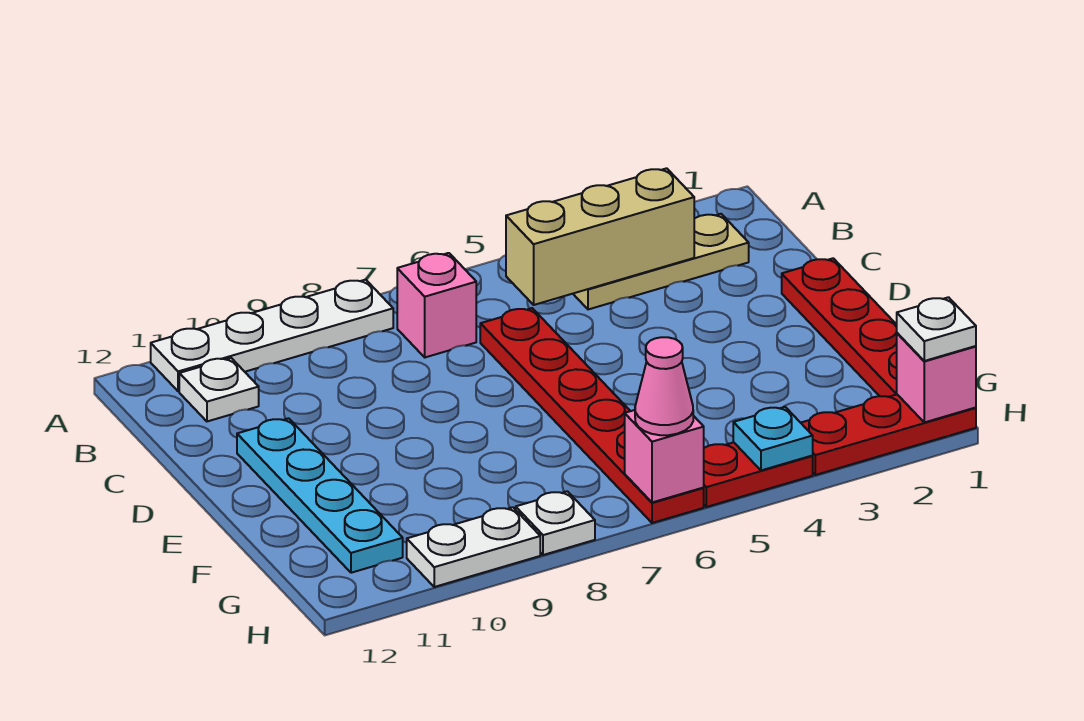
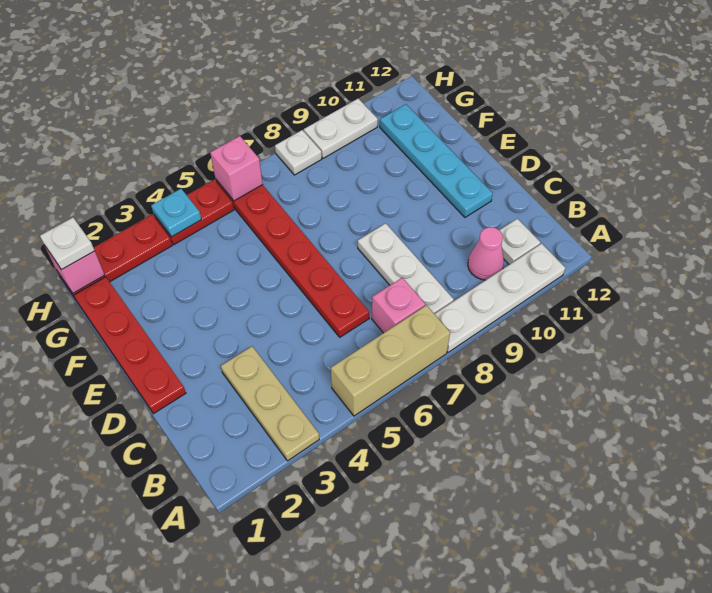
tan plate B2:B4 level 1 -> tan plate A3:C3 level 1
tan brick B3:B5 level 2 -> tan brick A5:A7 level 1
none -> white plate B8:D8 level 1
pink cone H6 level 3 -> pink cone B10 level 1

